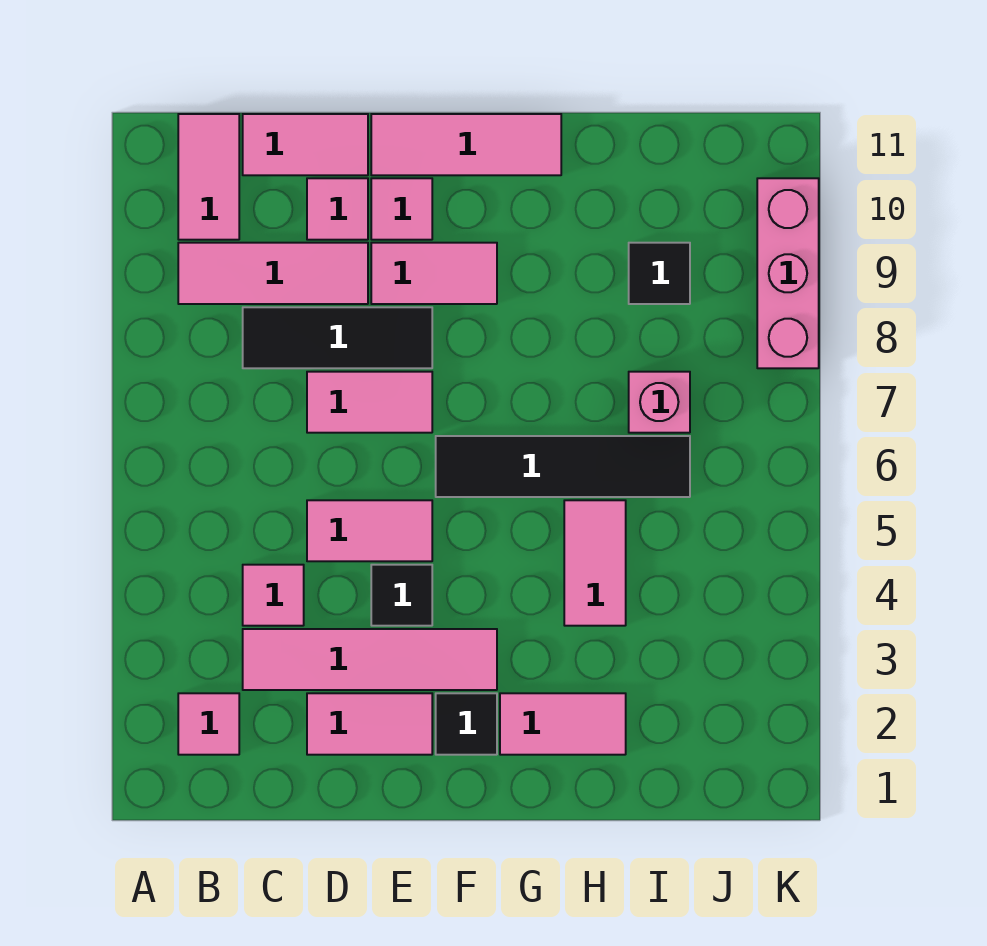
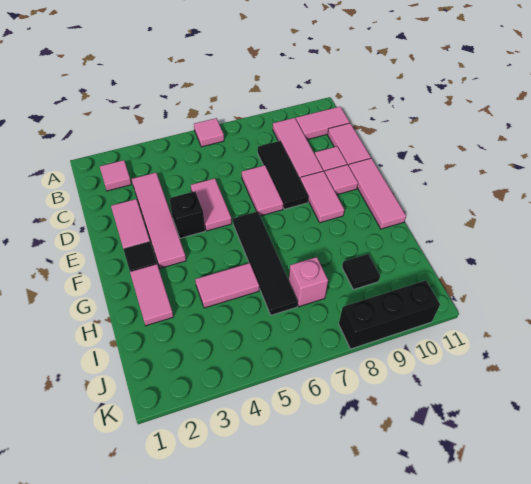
pink tile C4 level 1 -> pink tile A6 level 1
black tile E4 level 1 -> black brick E4 level 1
pink brick K8:K10 level 1 -> black brick K8:K10 level 1

